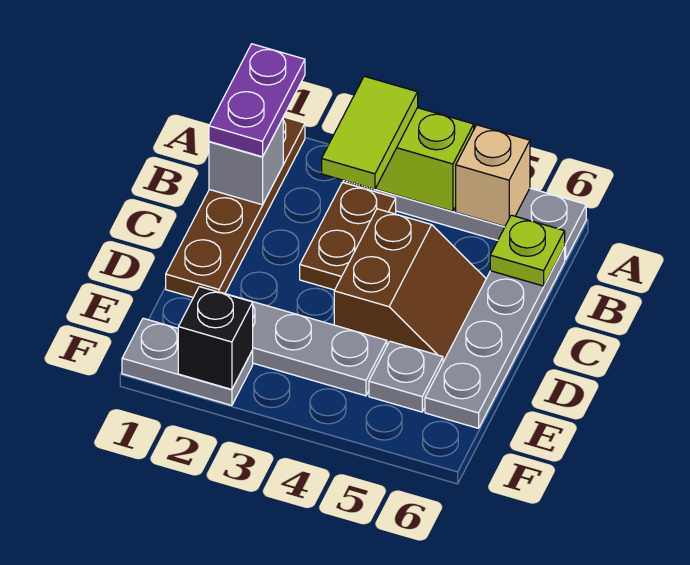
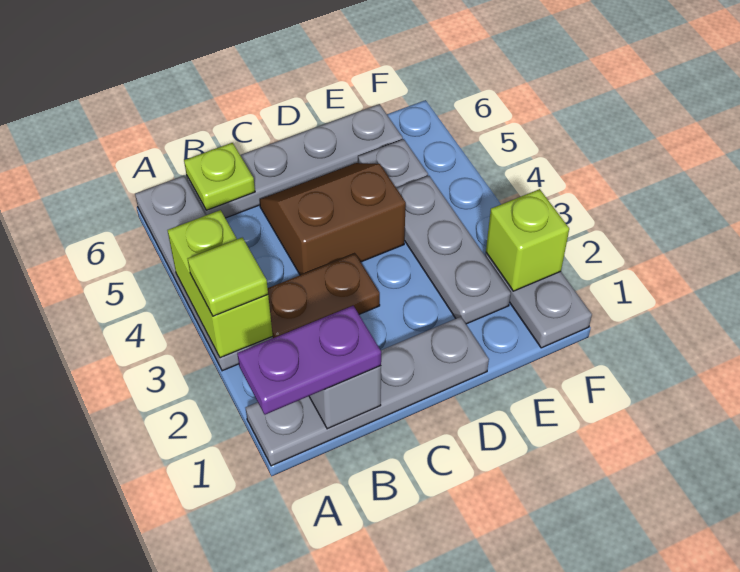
brown plate A1:D1 level 1 -> grey plate A1:D1 level 1
lime tile A3:B3 level 3 -> lime tile A3 level 3
tan brick A5 level 2 -> none
black brick F2 level 2 -> lime brick F2 level 2

